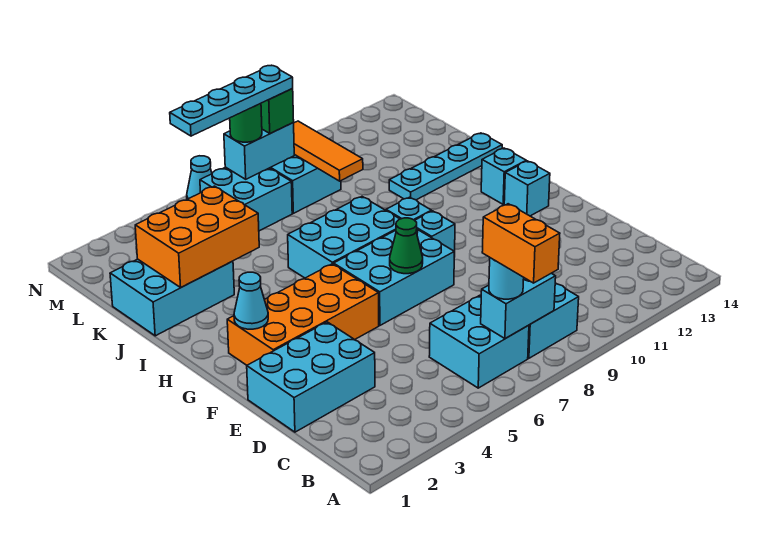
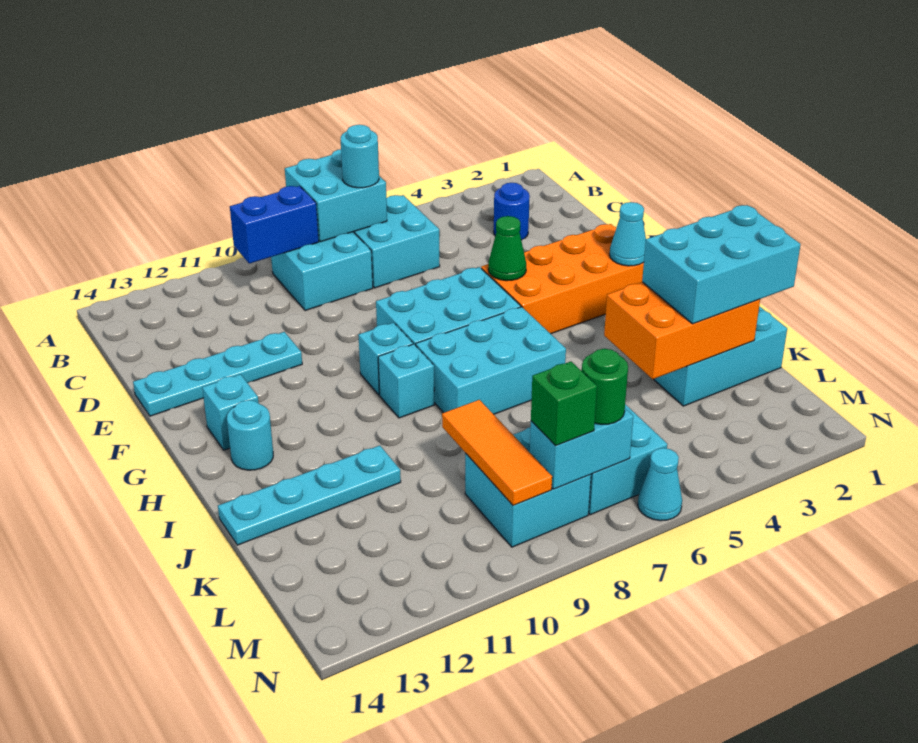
orange brick A7:B7 level 4 -> none
cyan brick B7:B8 level 2 -> cyan brick A7:B8 level 2
none -> blue brick B9:B10 level 2
none -> blue round brick C3 level 1
cyan brick D1:E3 level 1 -> cyan brick J1:K3 level 3
green cone F7 level 2 -> green cone F5 level 2
cyan brick H13 level 1 -> cyan round brick H13 level 1
cyan plate M5:M8 level 4 -> cyan plate E11:E14 level 1

